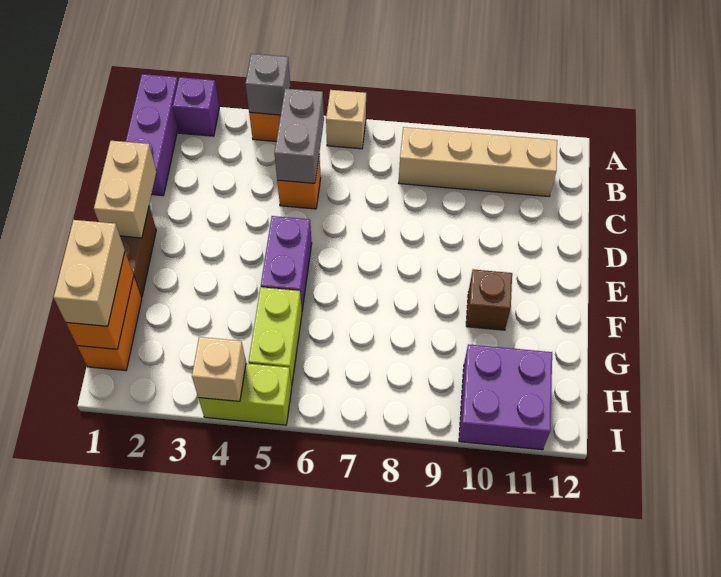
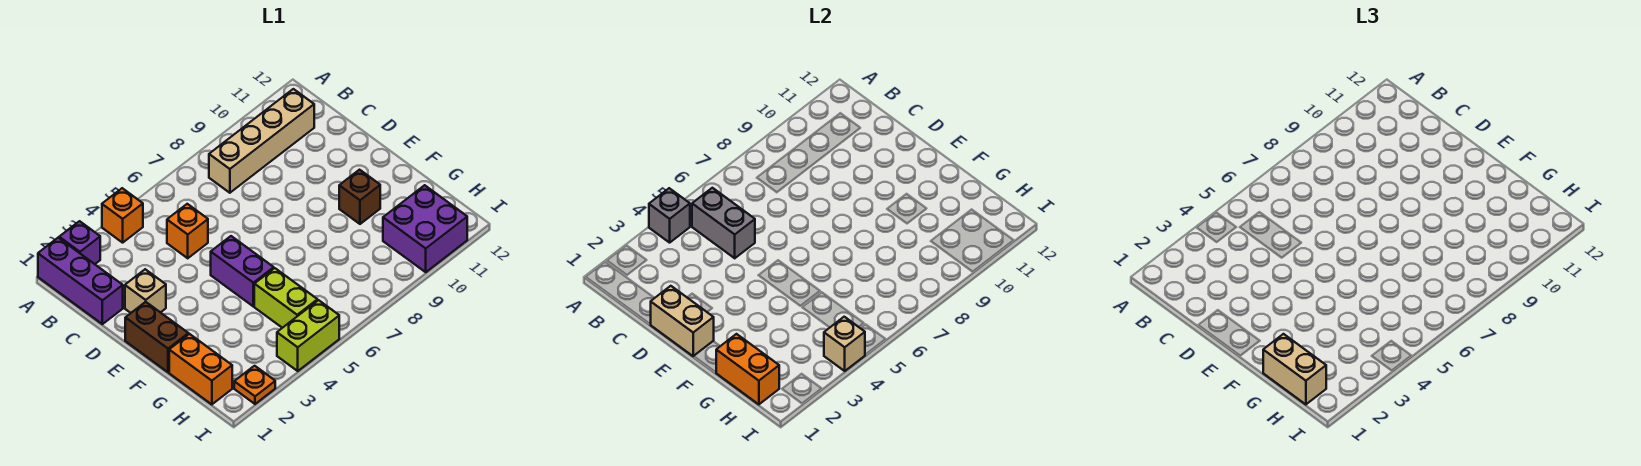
tan brick A6 level 1 -> tan brick D2 level 1
none -> orange plate I2 level 1

